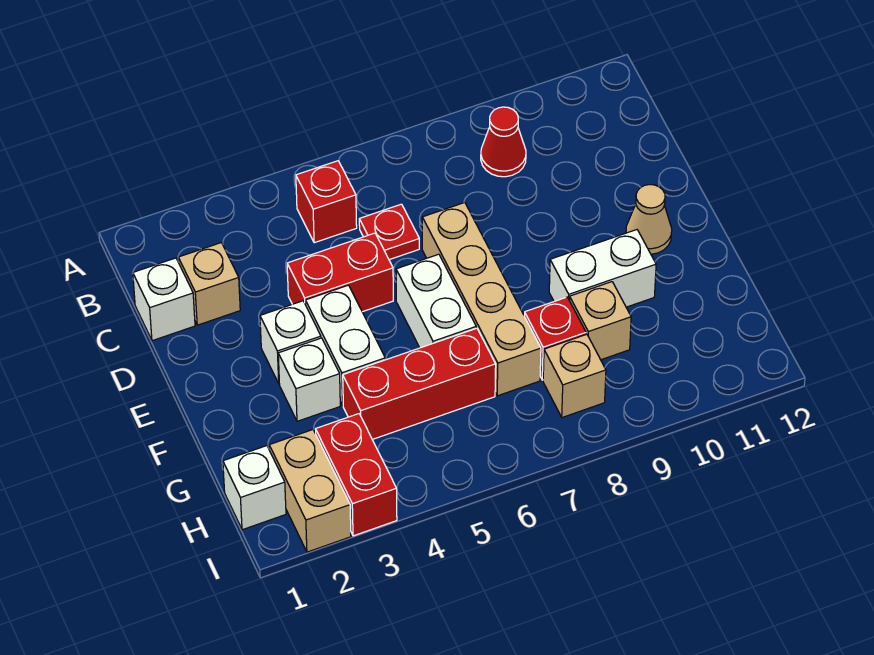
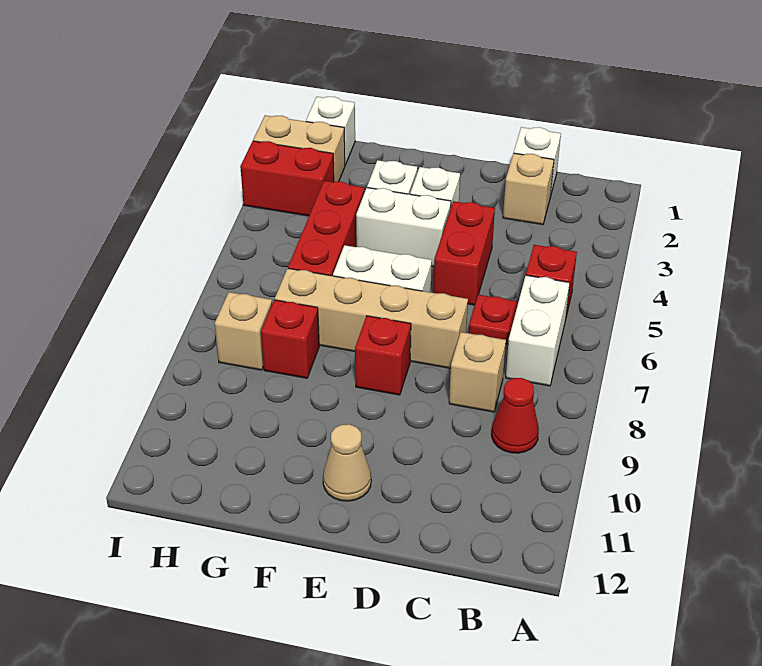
none -> red brick E8 level 1
white brick F9:F10 level 1 -> white brick B6:B7 level 1
tan brick G9 level 1 -> tan brick C8 level 1

